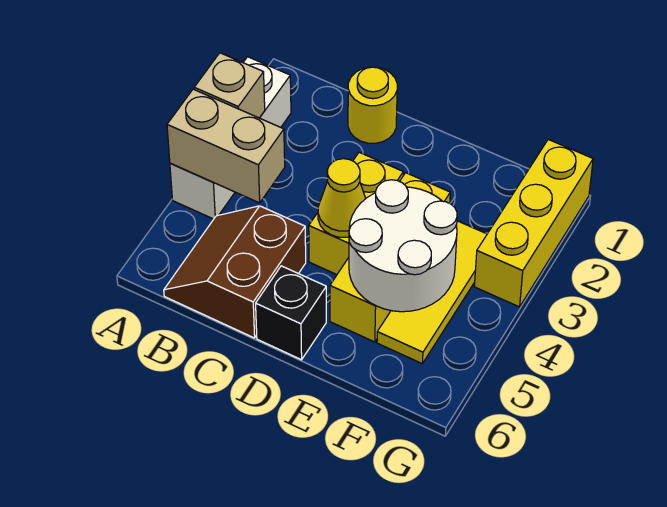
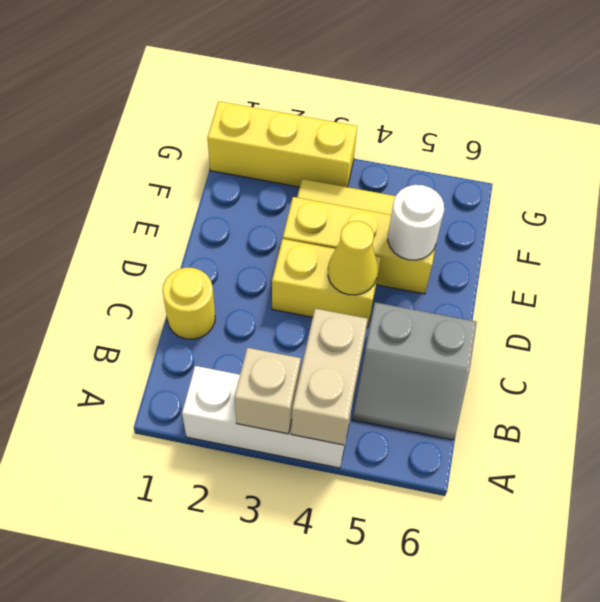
brown slope B5:C6 level 1 top C -> grey slope B5:C6 level 1 top C
black brick D6 level 1 -> none
white round brick E4:F5 level 2 -> white round brick E5 level 2

